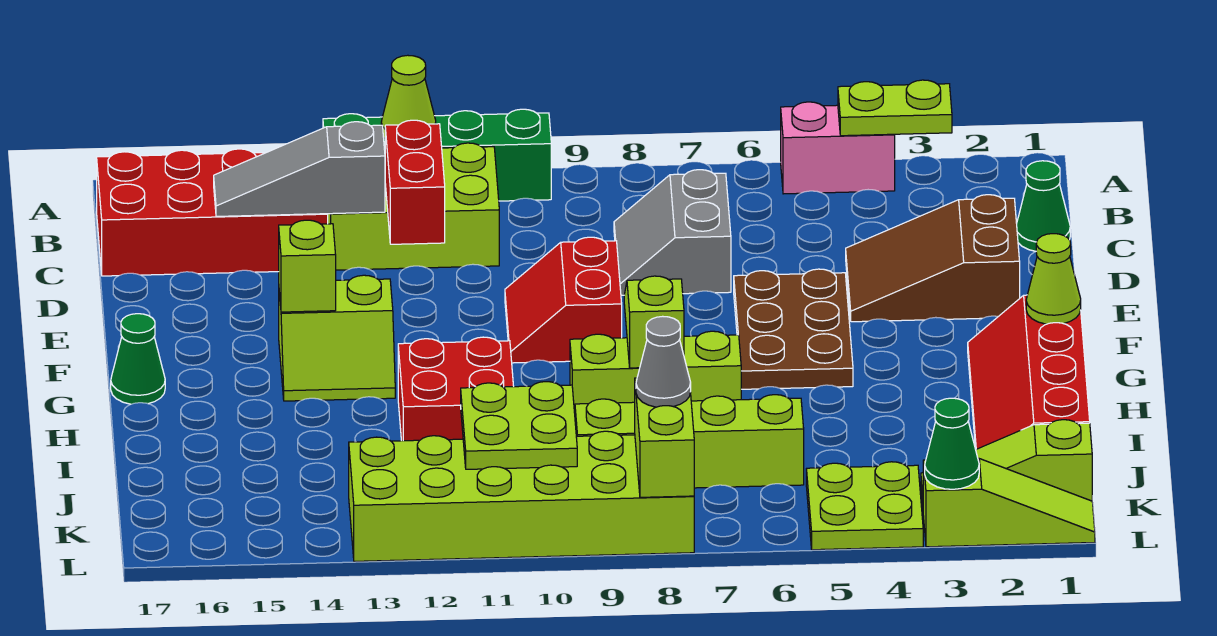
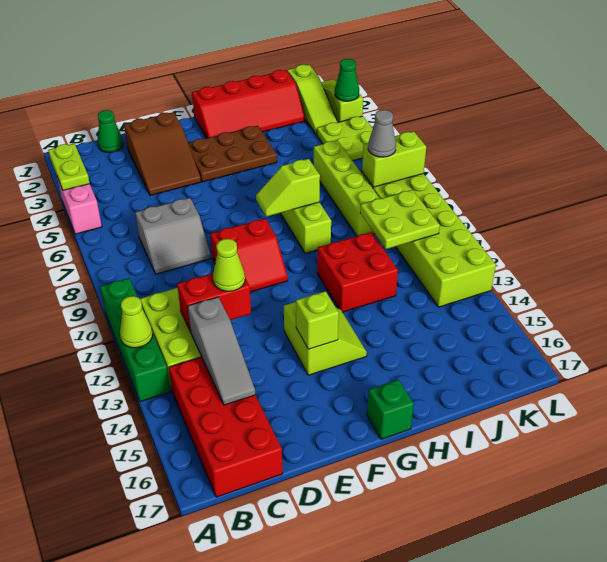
brown plate E5:G6 level 1 -> brown plate F3:H4 level 1
lime cone G1 level 2 -> lime cone D12 level 3
green cone G17 level 1 -> green brick G17 level 1

